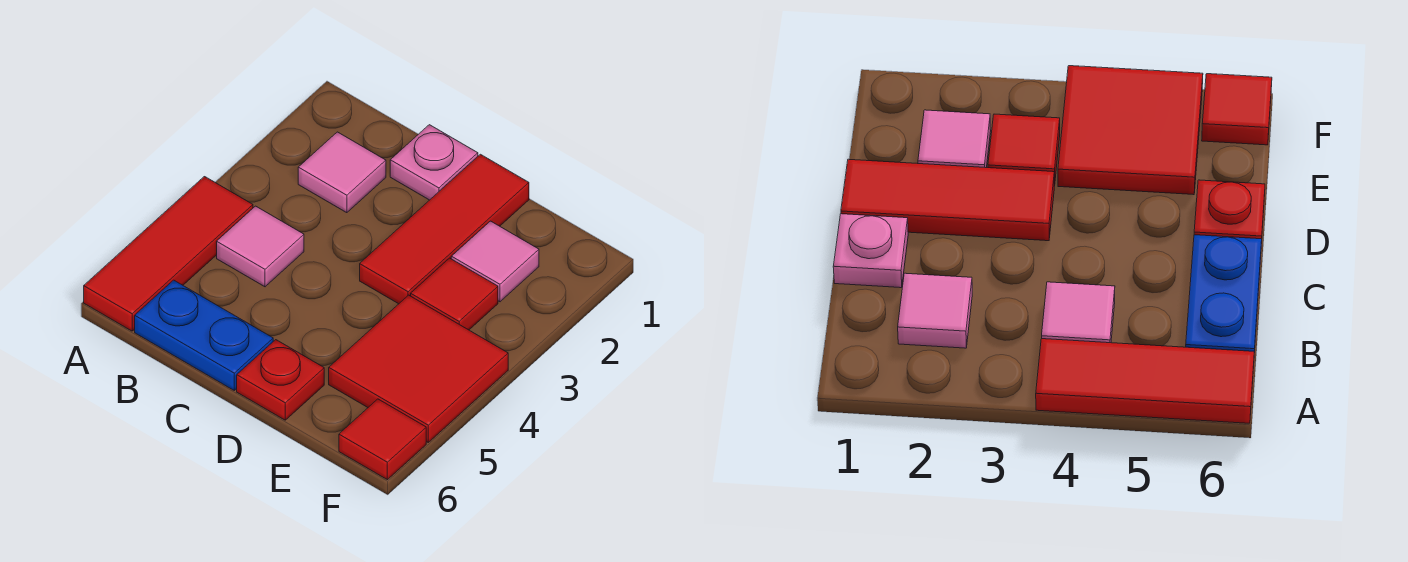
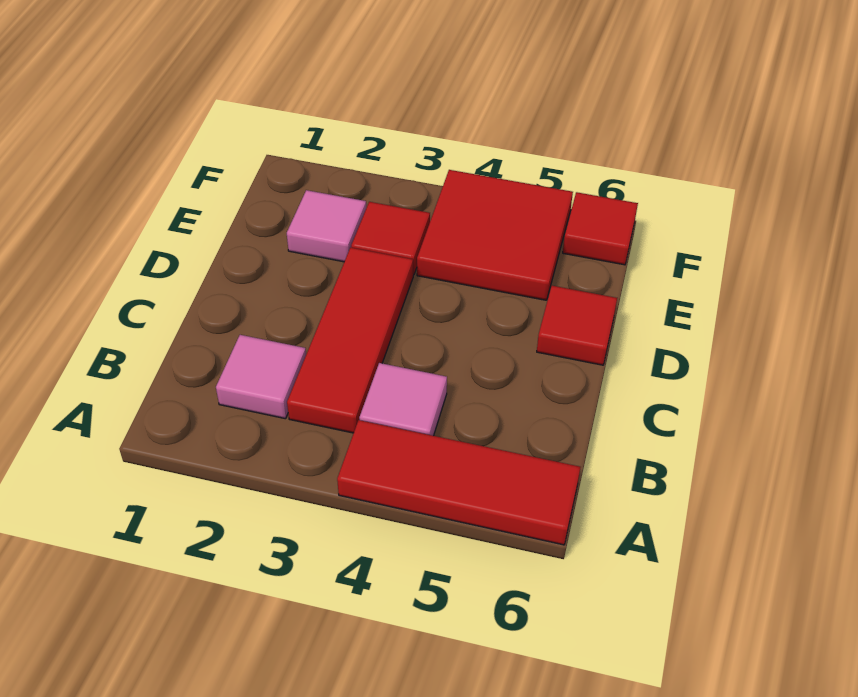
blue plate B6:C6 level 1 -> none
pink plate C1 level 1 -> none
red tile D1:D3 level 1 -> red tile B3:D3 level 1
red plate D6 level 1 -> red tile D6 level 1

